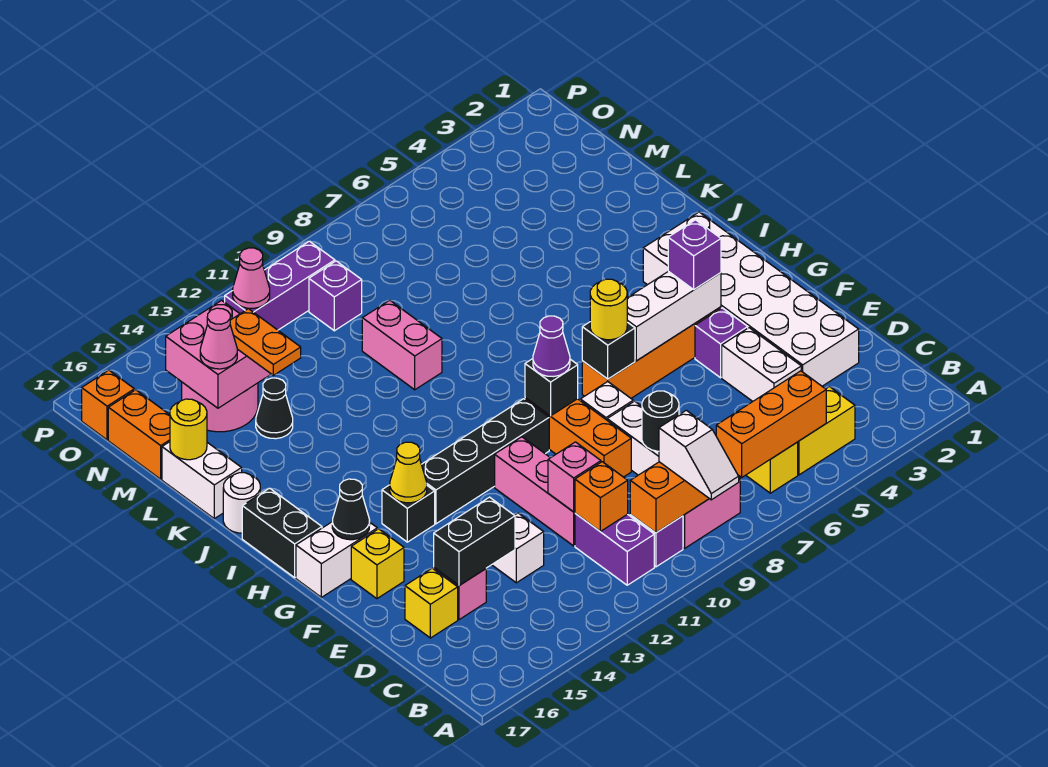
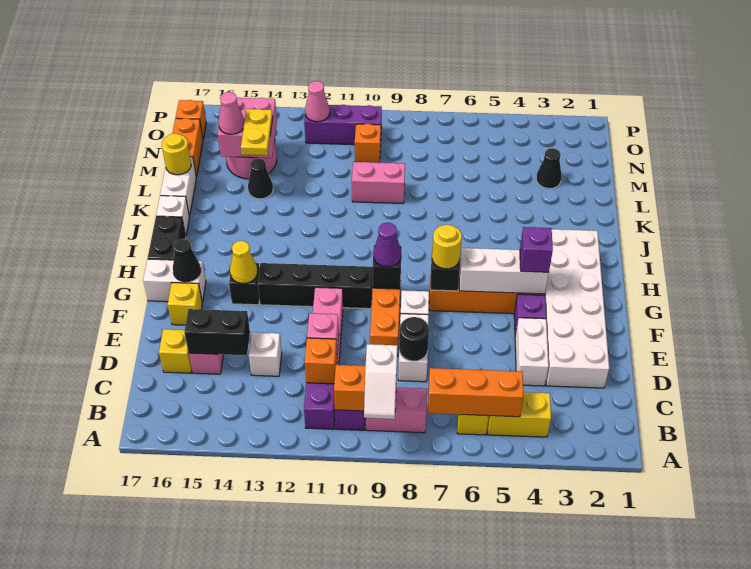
white round brick J17 level 1 -> white brick J17 level 1
pink brick K10:L10 level 1 -> pink brick L9:L10 level 1
orange plate L14:M14 level 3 -> yellow plate L14:M14 level 3
none -> black cone M3 level 1
purple brick N10 level 1 -> orange brick N10 level 1

